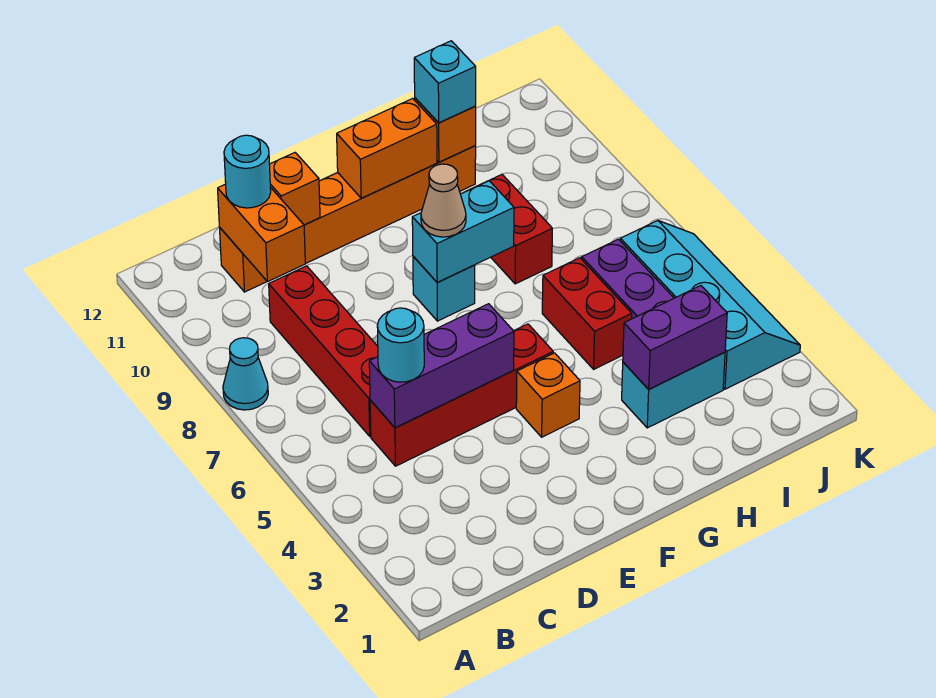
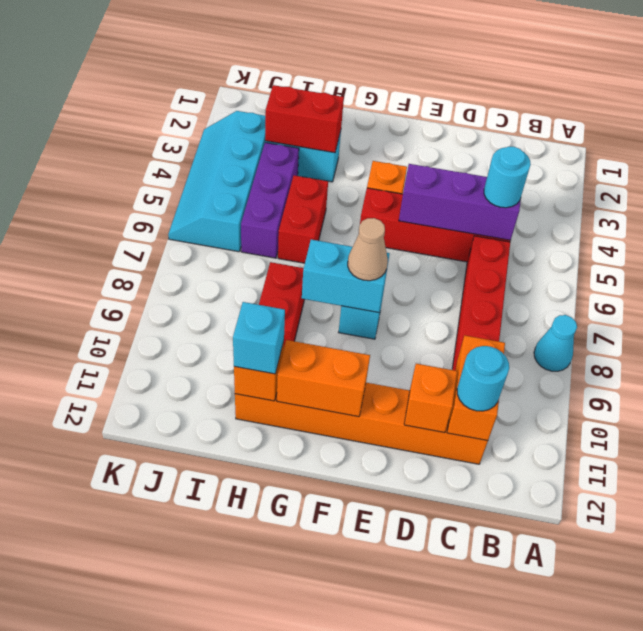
purple brick H3:I3 level 2 -> red brick H3:I3 level 2

